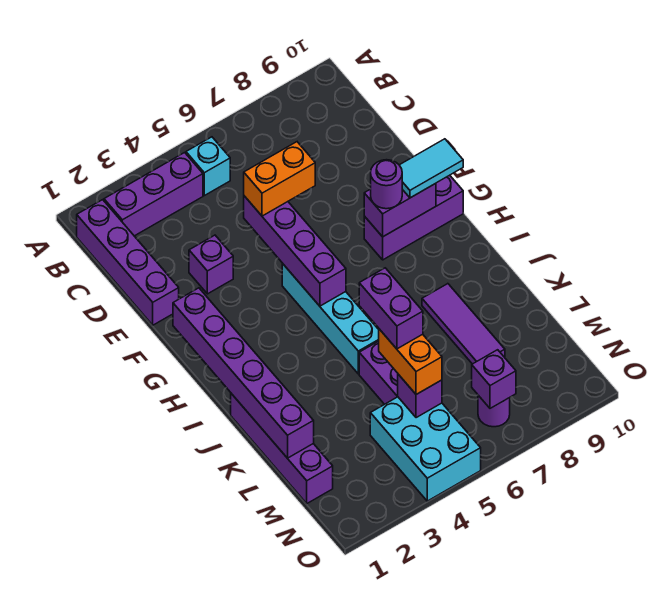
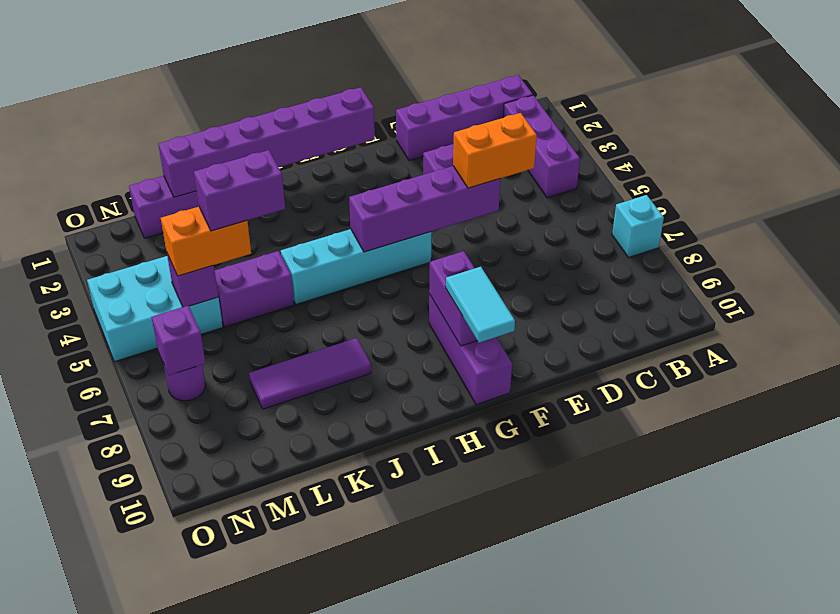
cyan brick B5 level 1 -> cyan brick A7 level 1
orange brick E5:E6 level 3 -> orange brick D5:E5 level 3
purple round brick G8 level 3 -> none

